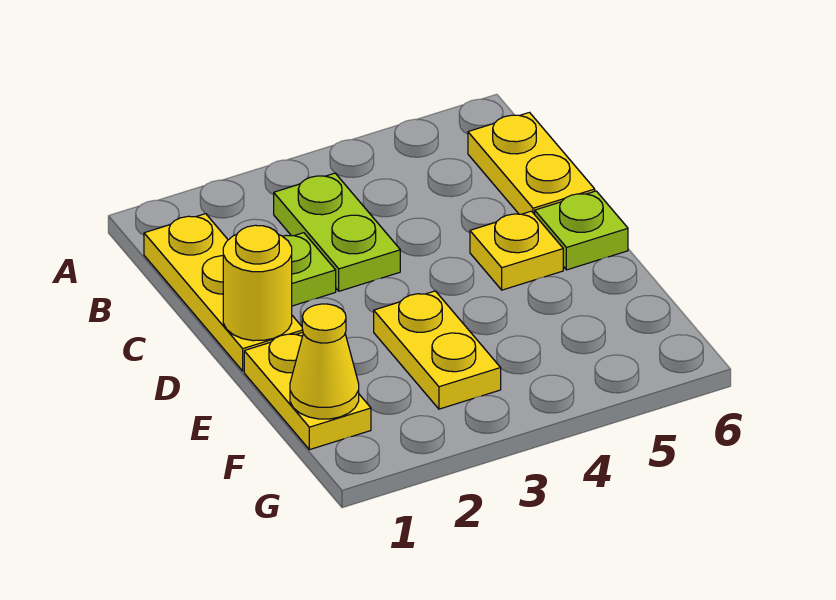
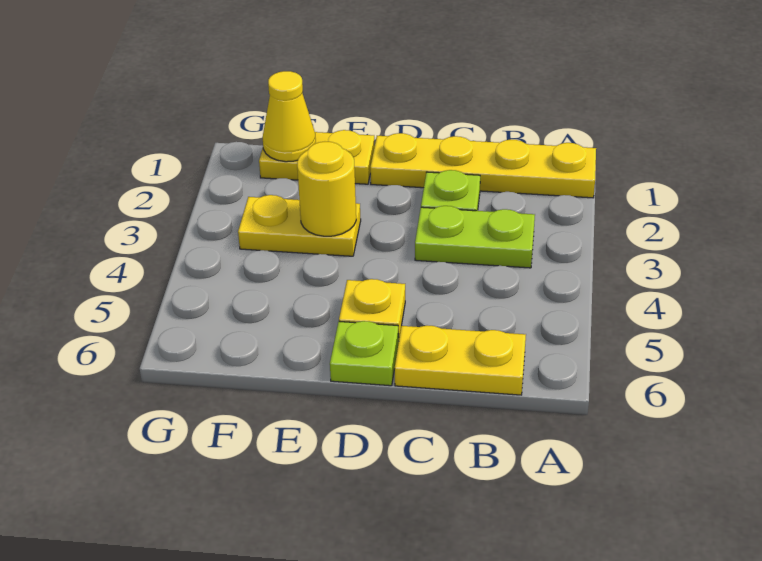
yellow plate B1:D1 level 1 -> yellow plate A1:D1 level 1
yellow round brick D1 level 2 -> yellow round brick E3 level 2

